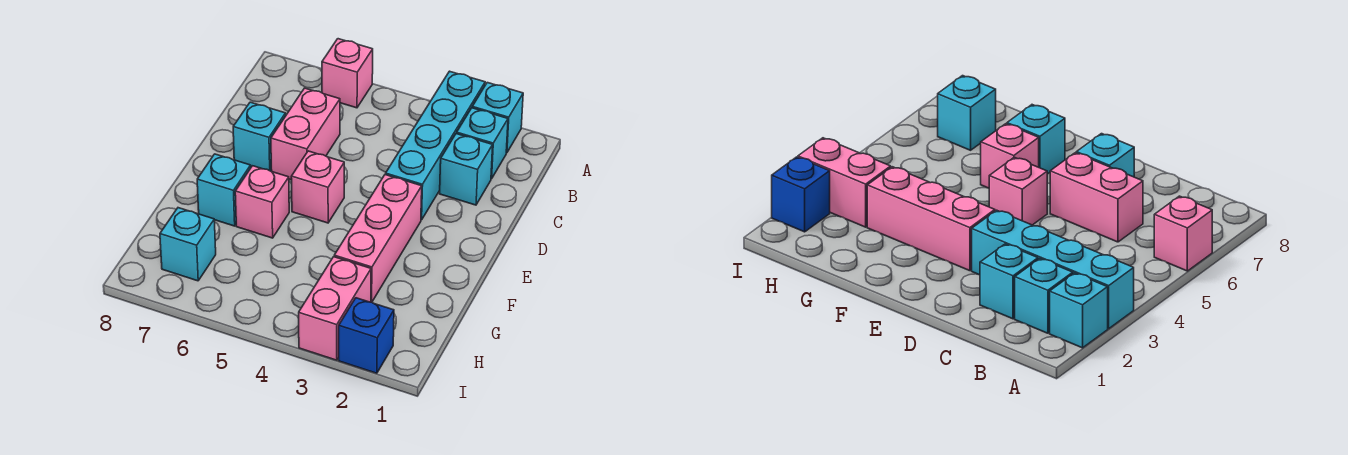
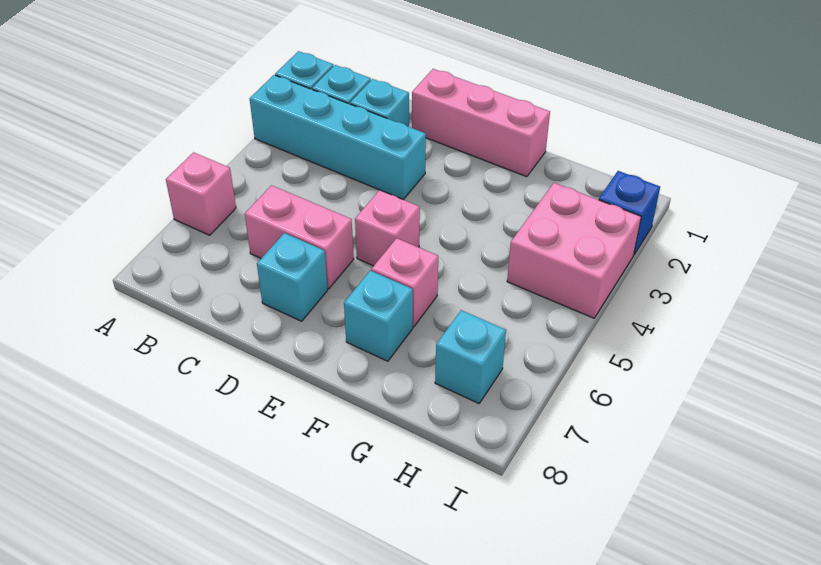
pink brick E3:G3 level 1 -> pink brick D1:F1 level 1
pink brick H3:I3 level 1 -> pink brick H3:I4 level 1

